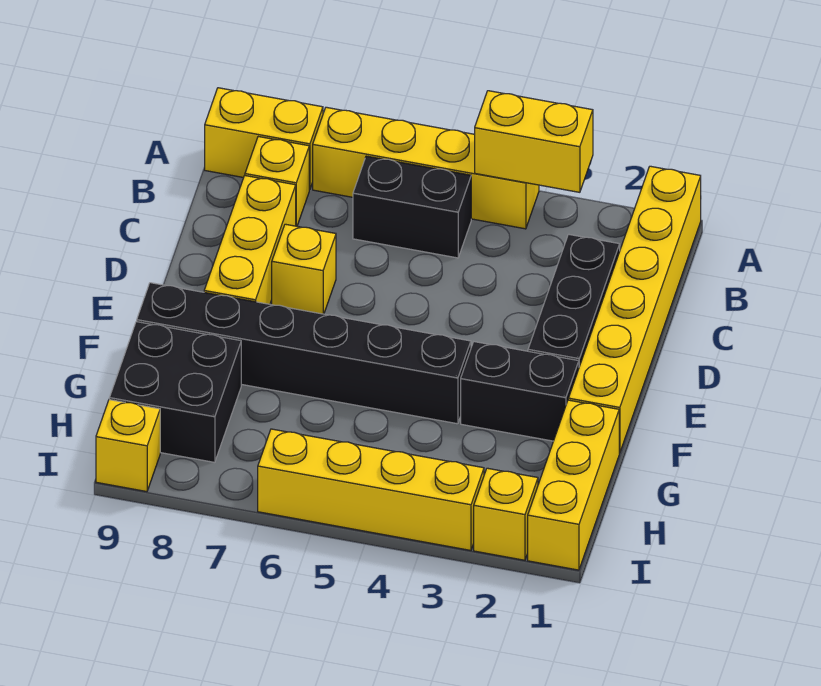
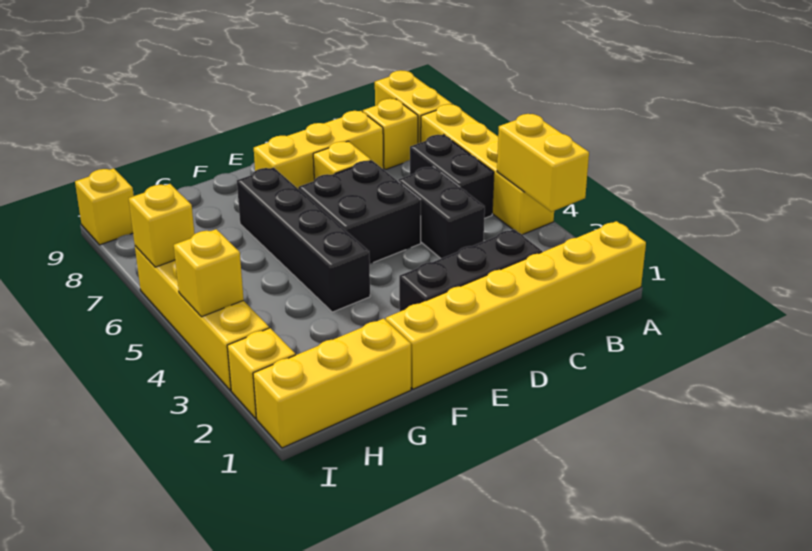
black brick F2:F3 level 1 -> black brick C4:C5 level 1
black brick F4:F9 level 1 -> black brick F4:F7 level 1
black brick G8:H9 level 1 -> black brick D5:E6 level 1
none -> yellow brick I4 level 2
none -> yellow brick I6 level 2

